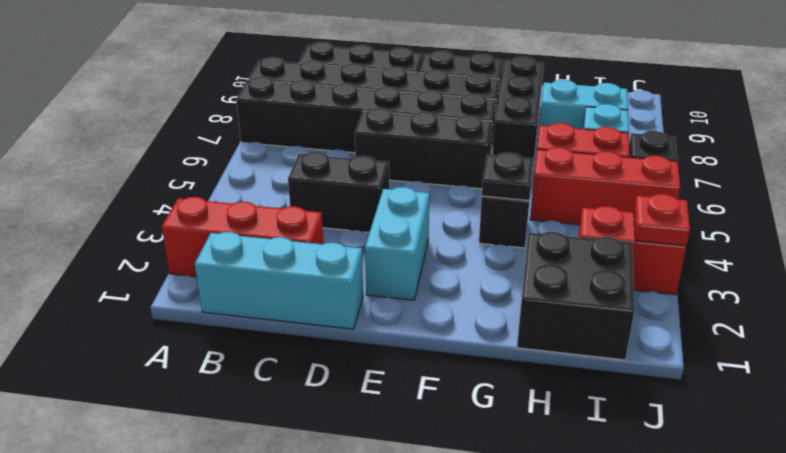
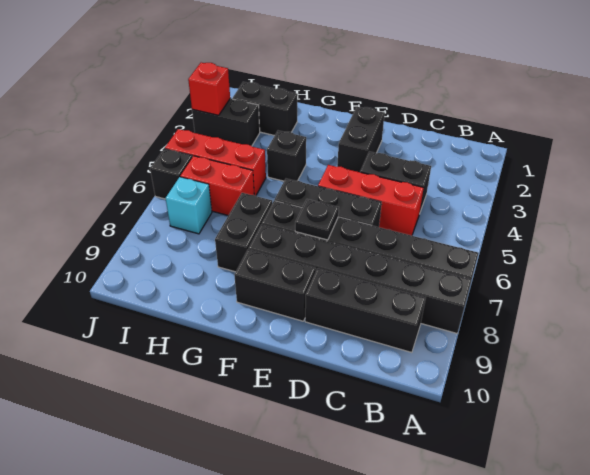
red brick A2:C2 level 1 -> red brick C5:E5 level 1
cyan brick B1:D1 level 1 -> none
cyan brick E2:E3 level 1 -> black brick E2:E3 level 1
black plate G4 level 2 -> black plate E7 level 2
black brick G7:G9 level 1 -> black brick G7:G8 level 1
black brick H1:I2 level 1 -> black brick H2:I2 level 1
cyan brick H8:I8 level 1 -> none
red brick I3:J3 level 1 -> black brick I3:J3 level 1
red plate J3 level 2 -> red brick J3 level 2

